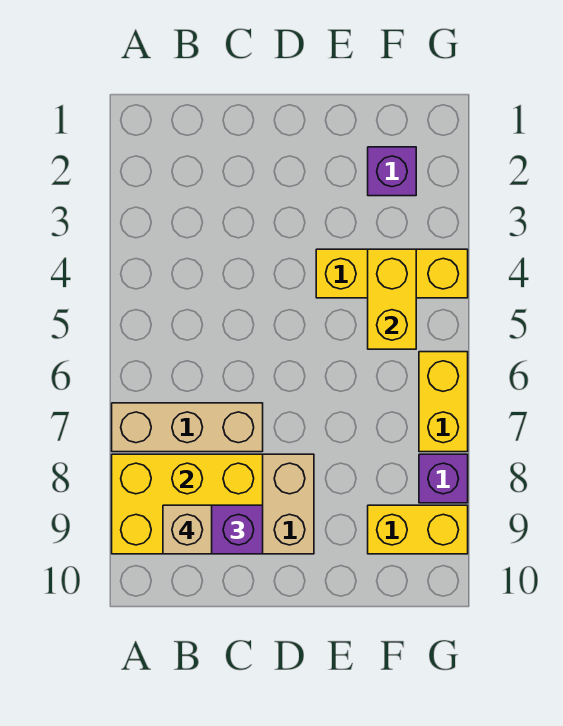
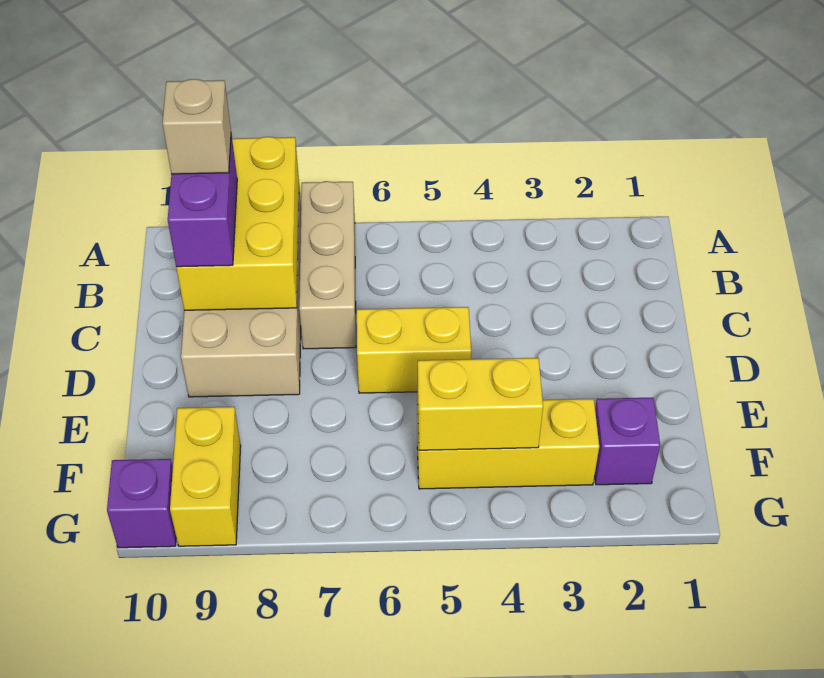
yellow brick E4:G4 level 1 -> yellow brick F3:F5 level 1
yellow brick G6:G7 level 1 -> yellow brick D5:D6 level 1
purple brick G8 level 1 -> purple brick G10 level 1

